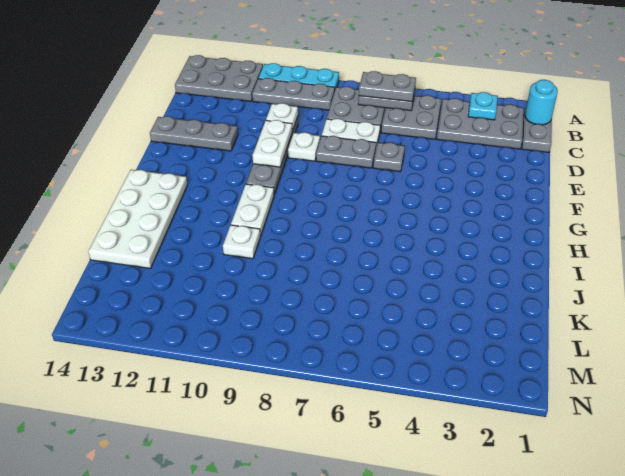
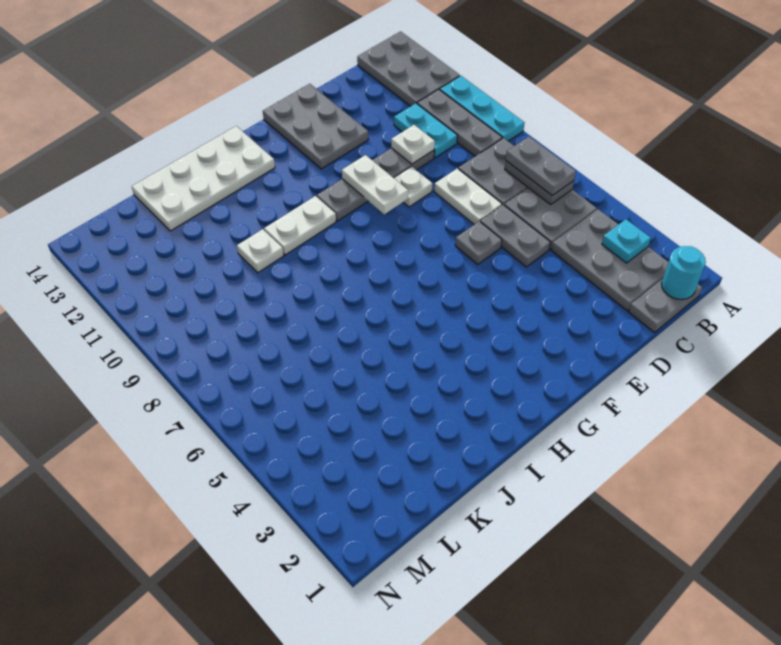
none -> cyan plate C10:C11 level 1
grey plate E7:E8 level 1 -> grey plate D5:D6 level 1
white plate E10:F10 level 2 -> white plate F9:F10 level 2
grey plate E12:E14 level 1 -> grey plate E12:F14 level 1

